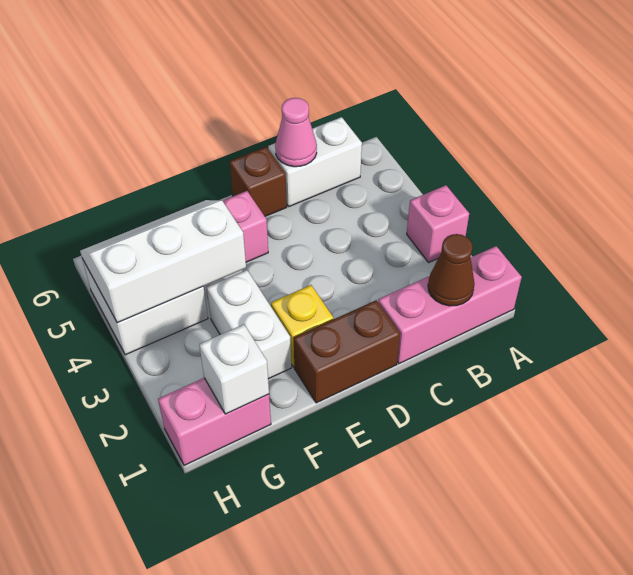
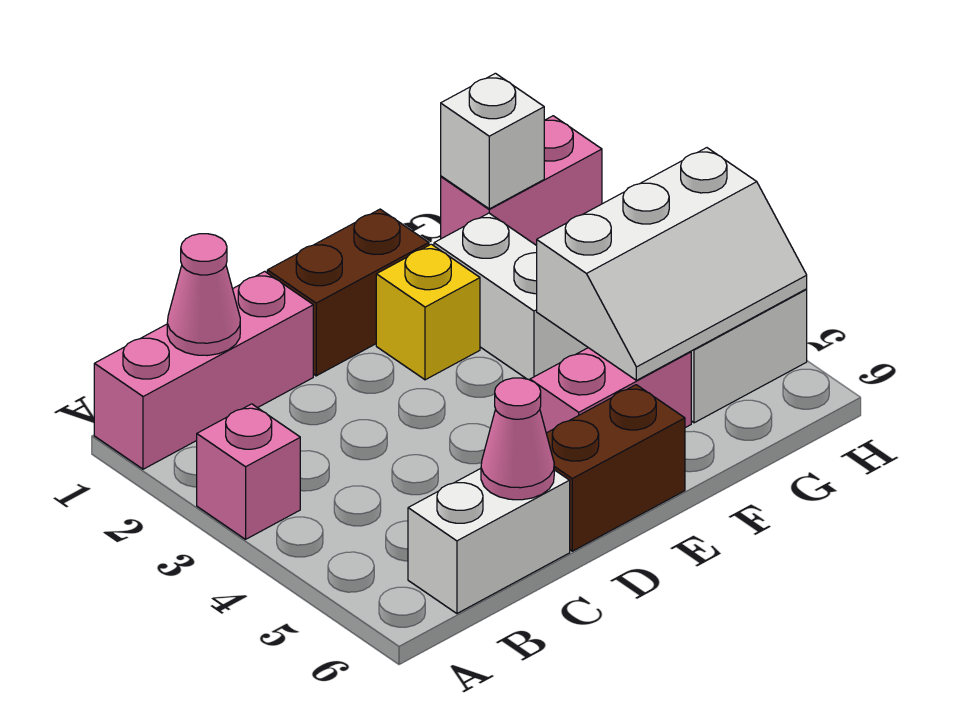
brown cone B1 level 2 -> pink cone B1 level 2
brown brick D6 level 1 -> brown brick D6:E6 level 1

